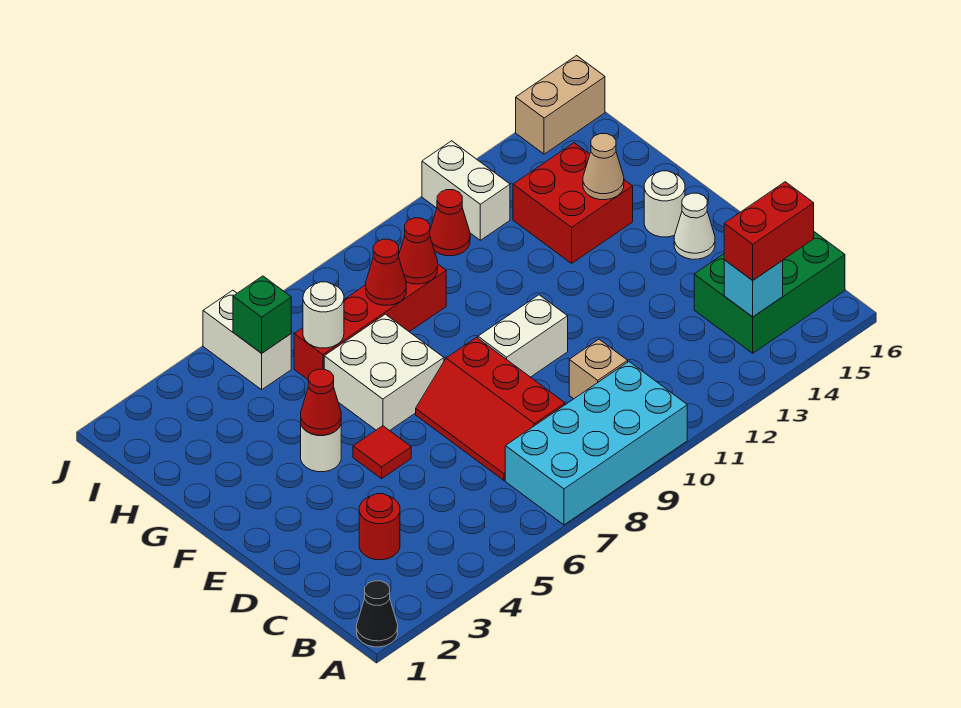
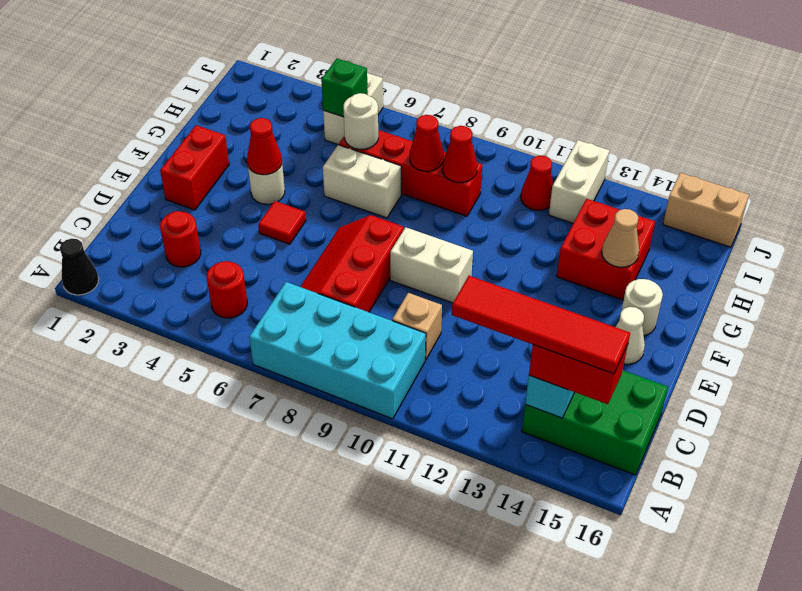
none -> red round brick B5 level 1
none -> red tile B12:B15 level 4
none -> red brick E2:F2 level 1
white brick F6:G7 level 1 -> white brick G6:G7 level 1

